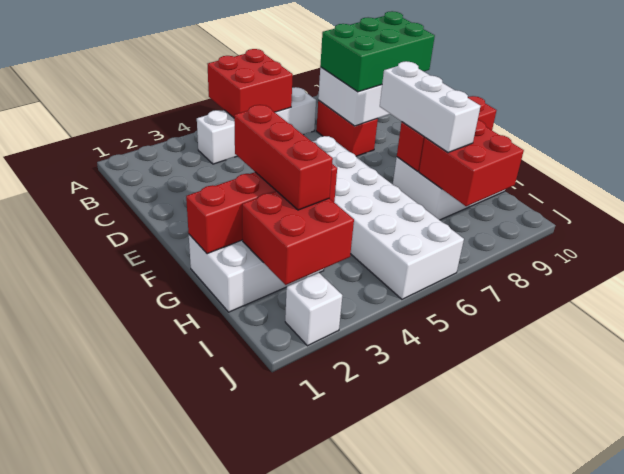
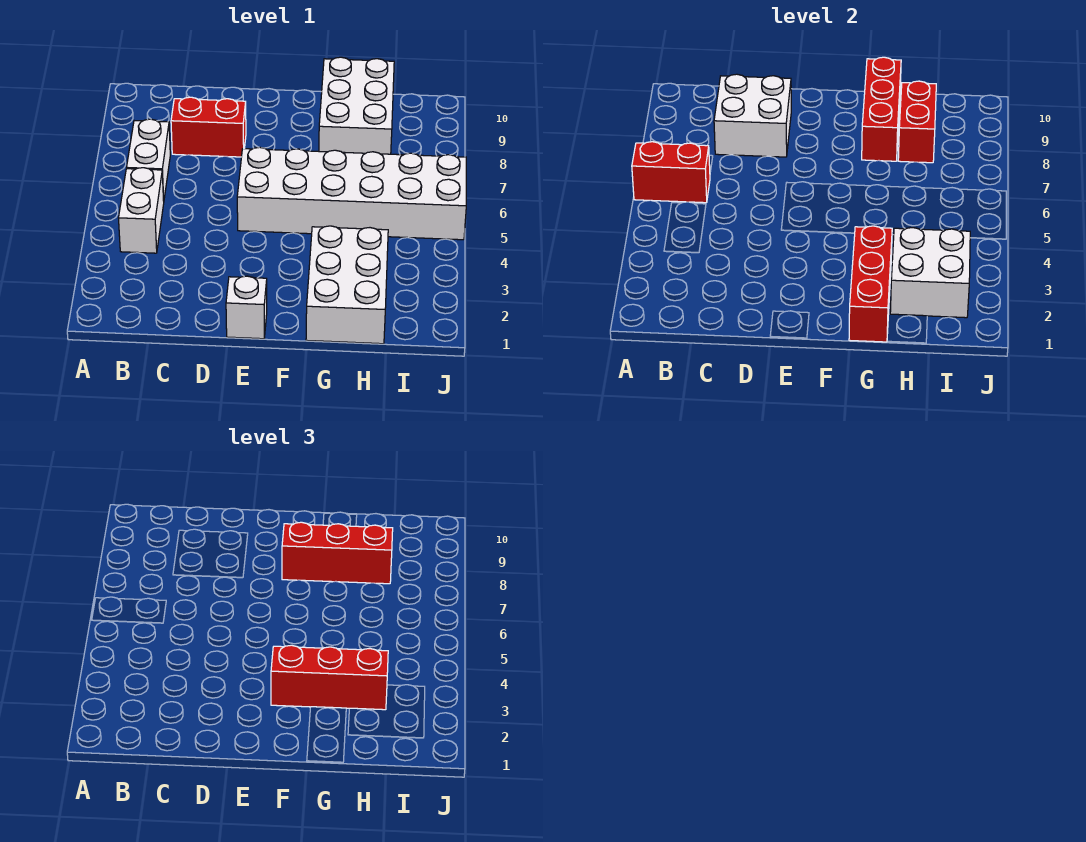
red brick A5:B6 level 2 -> red brick A6:B6 level 2
green brick C8:D10 level 3 -> none
white brick F8:H8 level 3 -> red brick F8:H8 level 3
red brick G1:G4 level 2 -> red brick G1:G3 level 2
red brick H2:I3 level 2 -> white brick H2:I3 level 2
red brick H8:I9 level 2 -> red brick H8:H9 level 2
white brick J2 level 1 -> white brick E1 level 1

